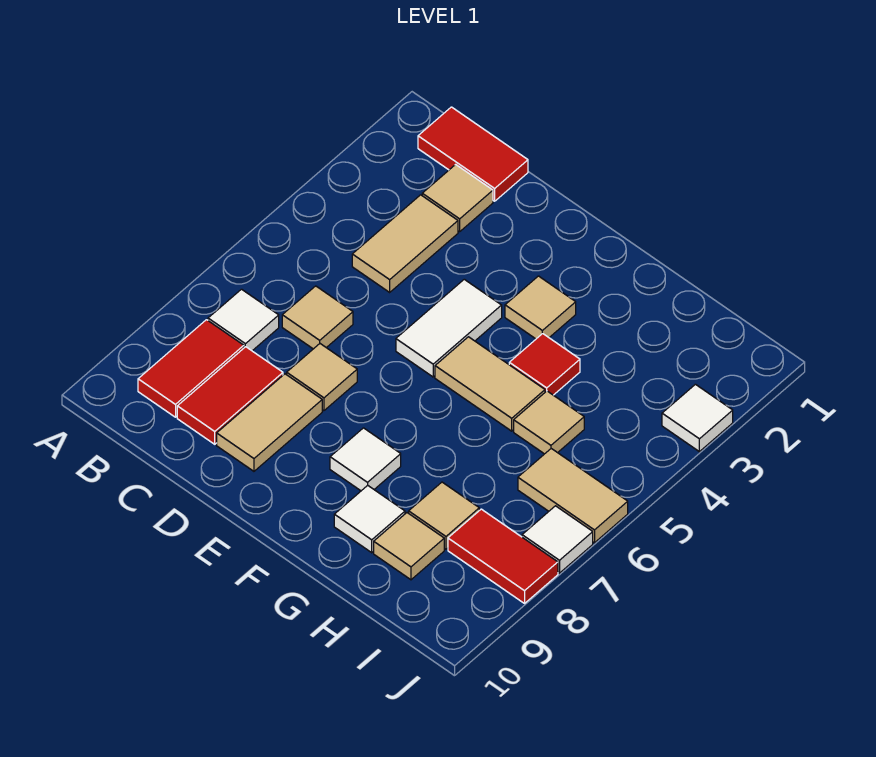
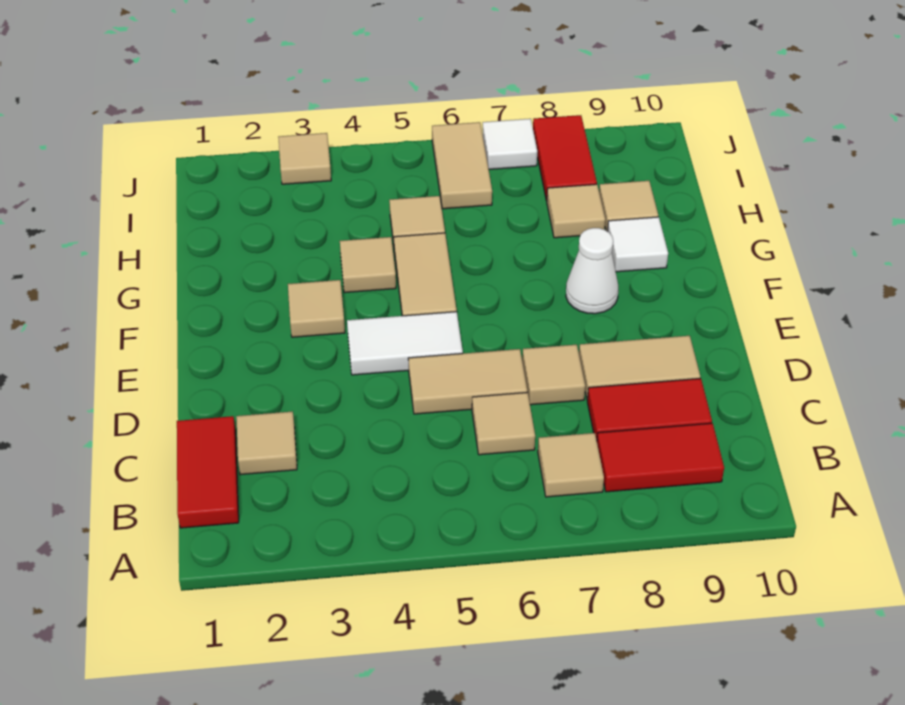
white tile B7 level 1 -> tan tile B7 level 1
tan tile C3:C4 level 1 -> tan tile D5:D6 level 1
white tile F8 level 1 -> white cone F8 level 1
red tile G4 level 1 -> tan tile G4 level 1
white tile J3 level 1 -> tan tile J3 level 1

